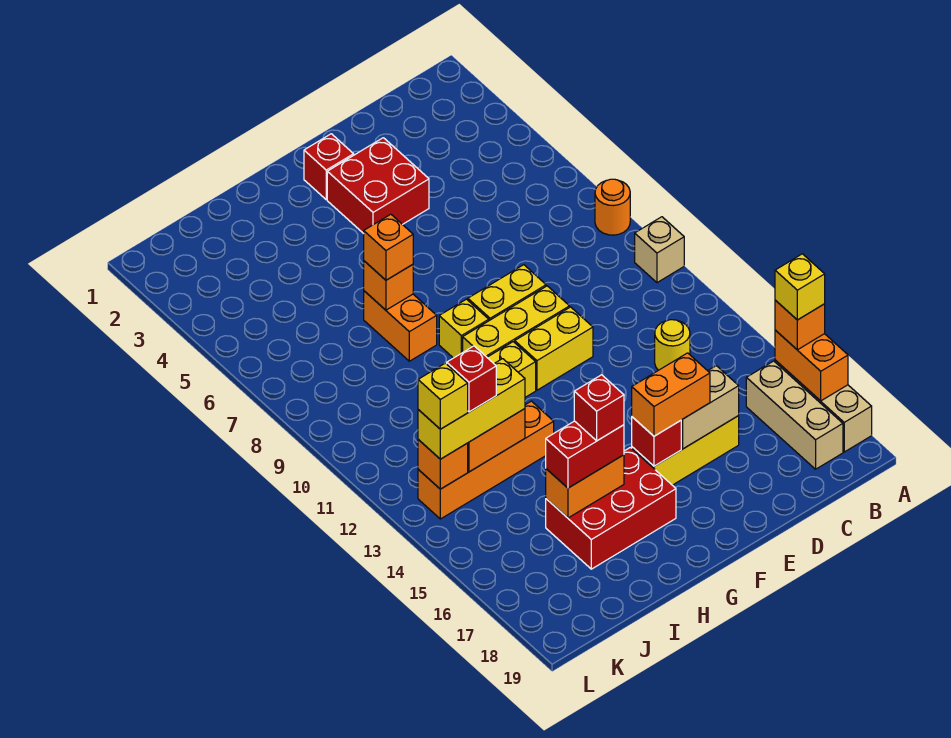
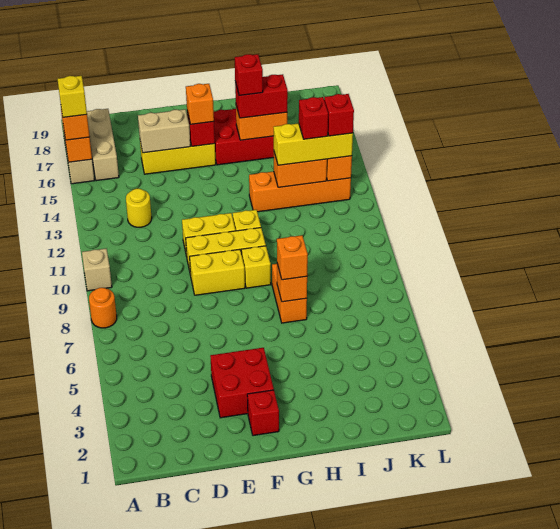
orange brick E16:F16 level 3 -> orange brick F16 level 3
yellow brick K13 level 4 -> red brick K13 level 4

